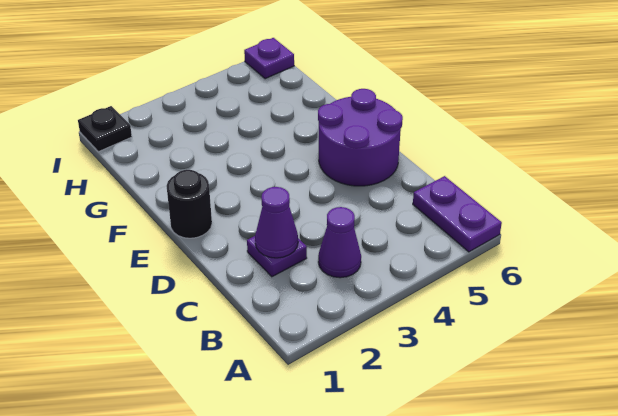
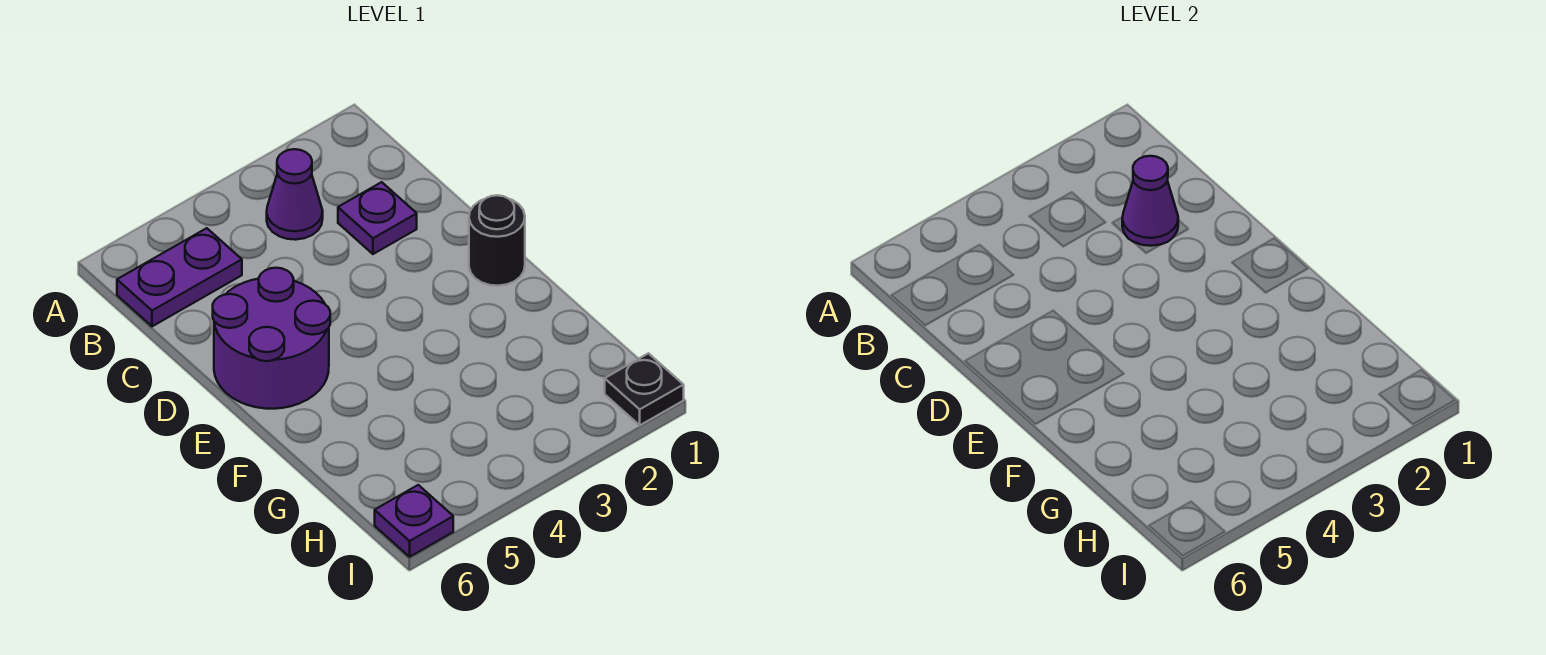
purple plate A6:B6 level 1 -> purple plate B5:B6 level 1

